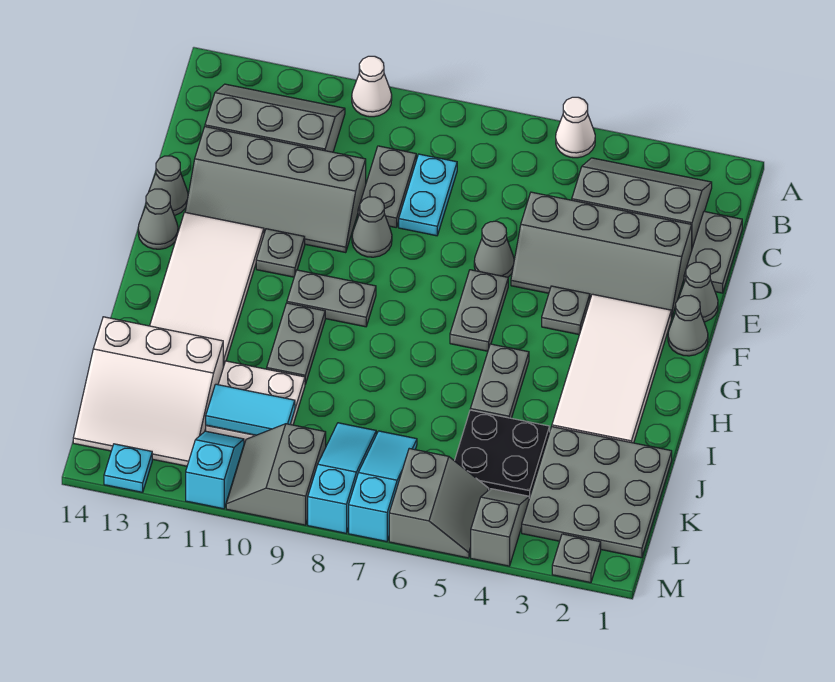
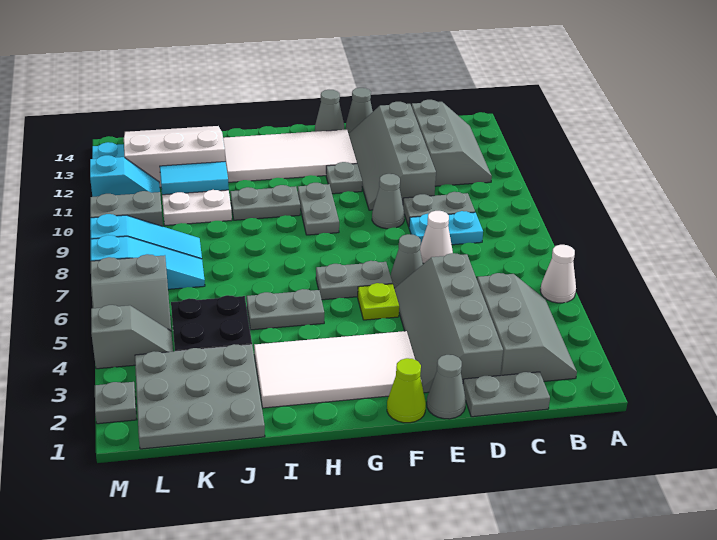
white cone A10 level 1 -> white cone D7 level 1
grey cone F1 level 1 -> lime cone F1 level 1
grey plate F4 level 1 -> none
none -> lime plate F5 level 1
white slope J12:L14 level 1 top J -> white slope J12:L14 level 1 top 12
cyan tile K10:K11 level 2 -> cyan tile J11:K11 level 2

